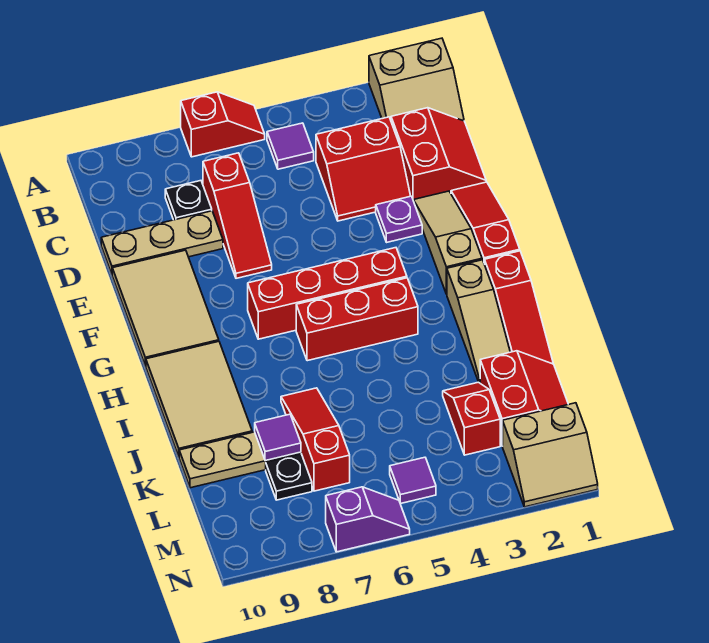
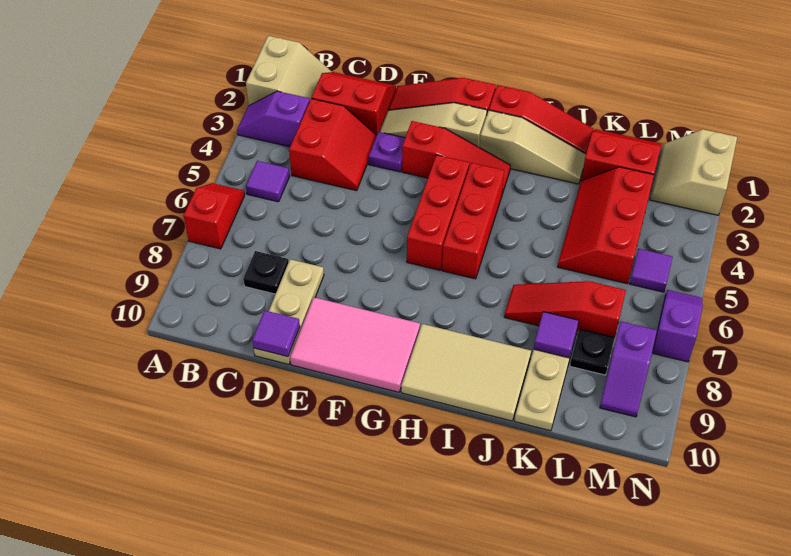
none -> purple slope A3:B3 level 1 top B
red slope C7:E7 level 1 top C -> red slope F3:H3 level 1 top F
none -> purple tile D10 level 2
tan tile E9:G10 level 1 -> pink tile E9:G10 level 1
red brick G4:G7 level 1 -> red brick G4:G6 level 1
red slope K3:L3 level 1 top L -> red slope K3:L5 level 1 top L
tan slope M1:N2 level 1 top M -> tan slope M1:N2 level 1 top N
none -> purple slope M8:M9 level 1 top 8

